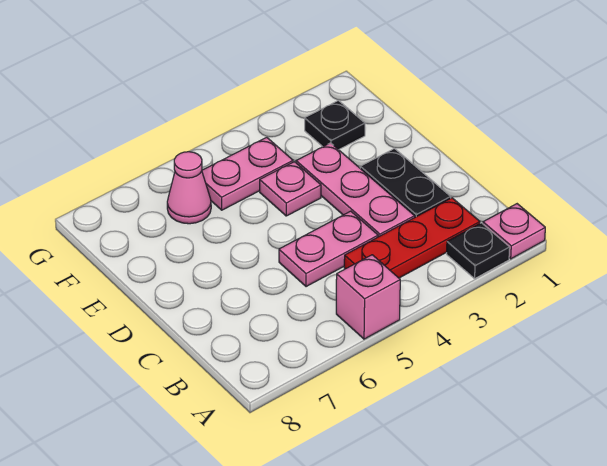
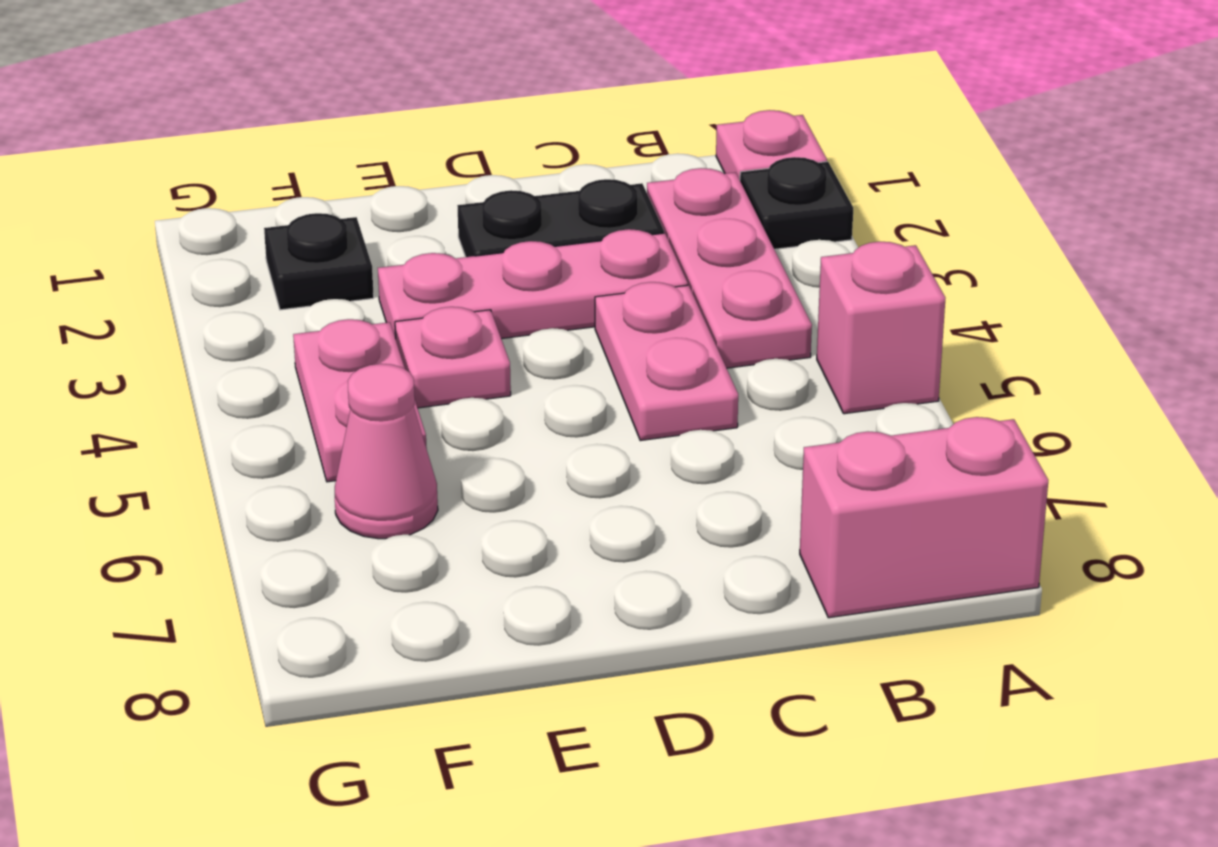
none -> pink brick A8:B8 level 1
red plate B2:B4 level 1 -> pink plate B2:B4 level 1

